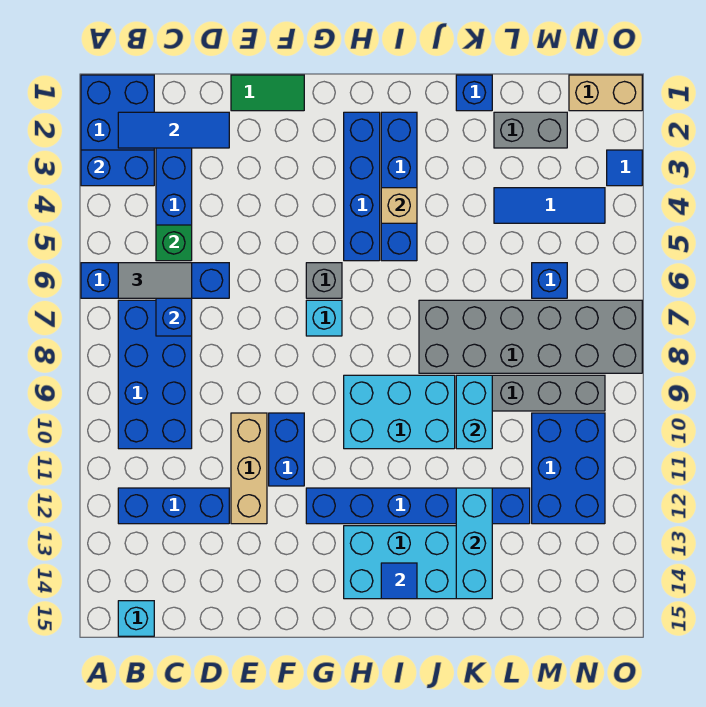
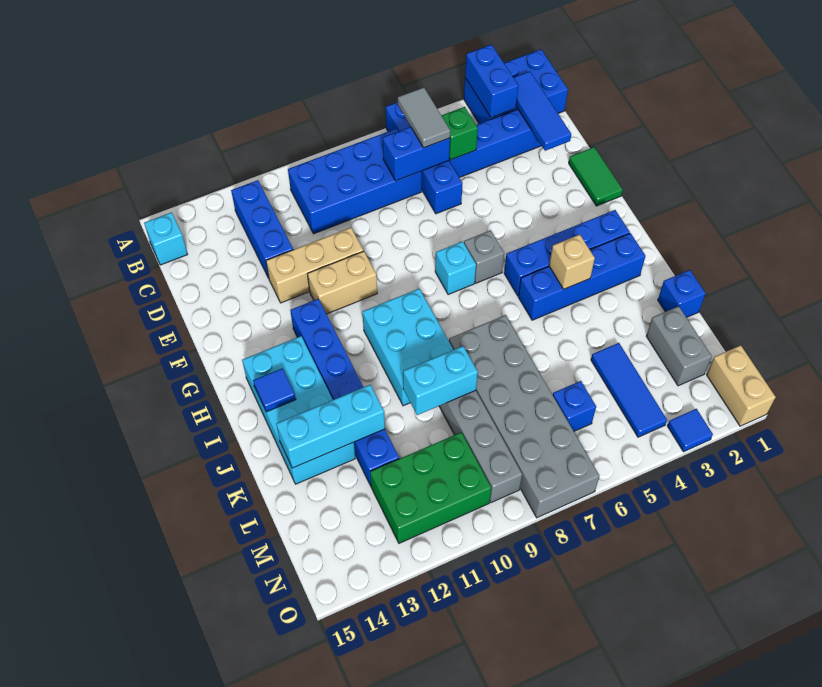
blue brick F10:F11 level 1 -> tan brick F10:F11 level 1
blue brick M10:N12 level 1 -> green brick M10:N12 level 1

